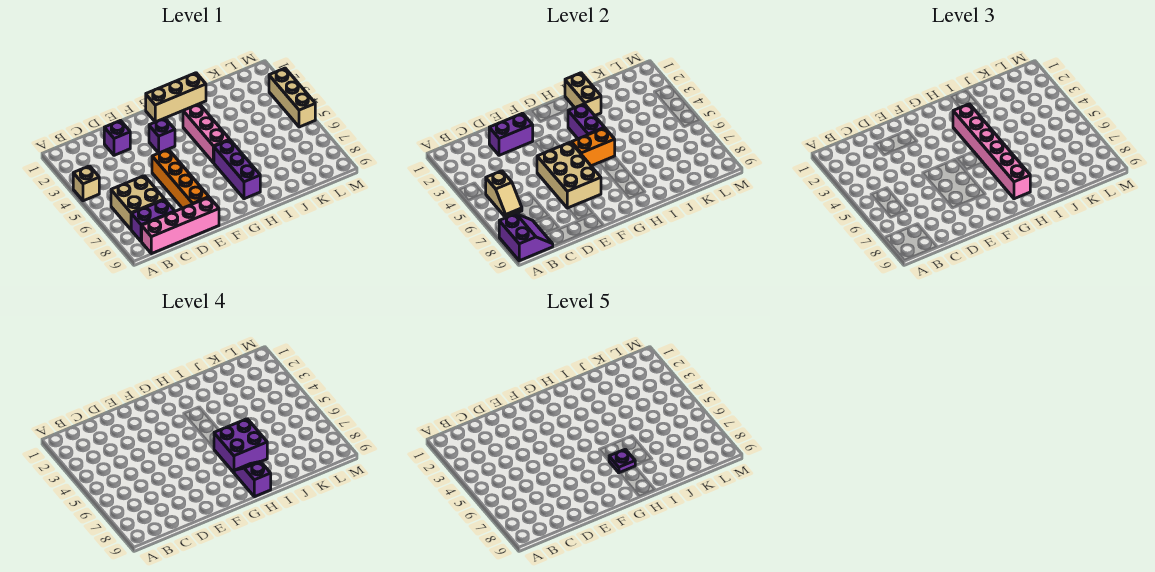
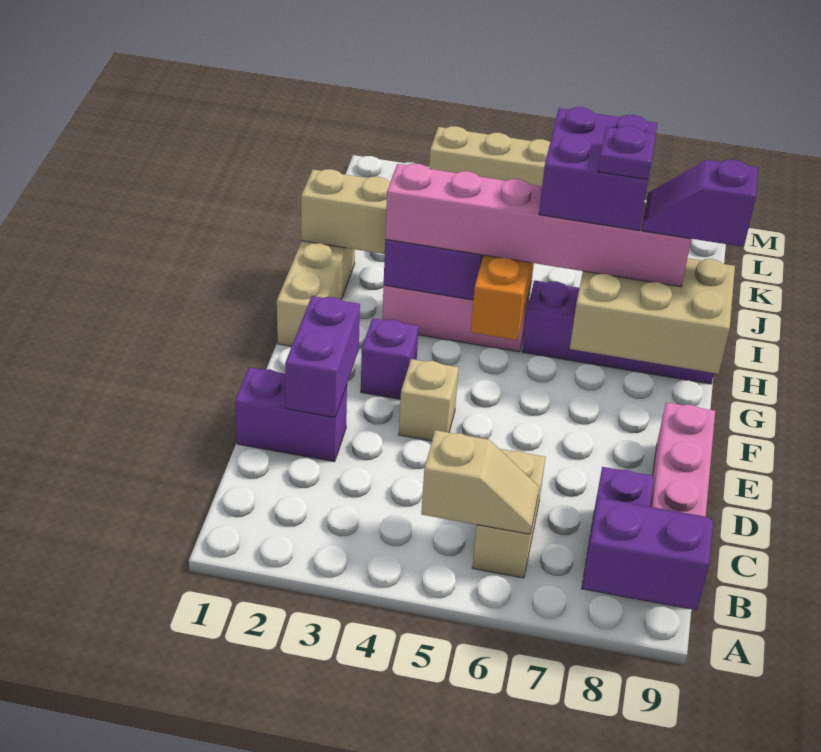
tan brick A4 level 1 -> tan brick E4 level 1
tan brick B6:C7 level 1 -> tan brick B6:C6 level 1
purple brick D2 level 1 -> purple brick D1:D2 level 1
orange brick E5:E8 level 1 -> none
tan brick E5:F7 level 2 -> tan brick G7:H9 level 2
purple brick H6:H8 level 1 -> purple brick H6:H9 level 1

